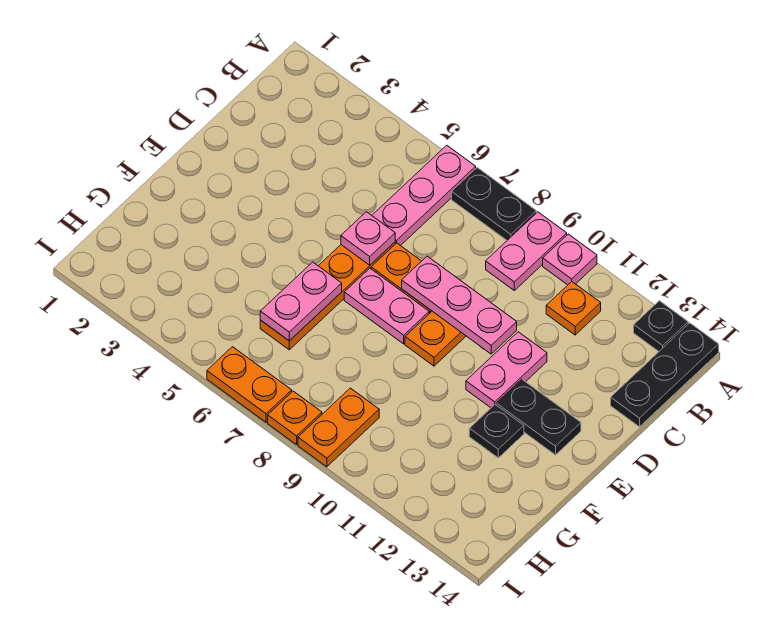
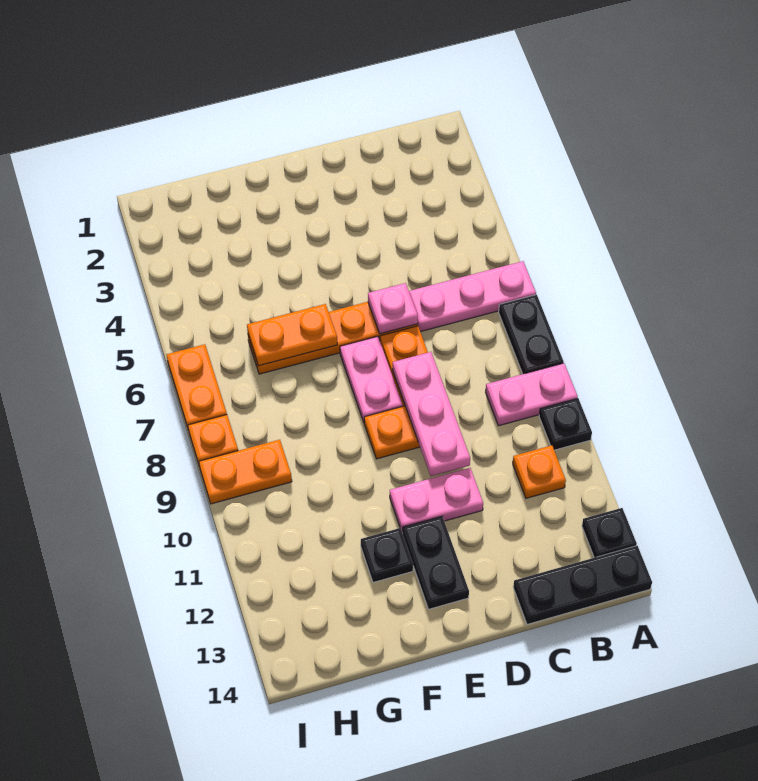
pink plate A10 level 1 -> black plate A10 level 1
pink plate F6:G6 level 2 -> orange plate F6:G6 level 2

